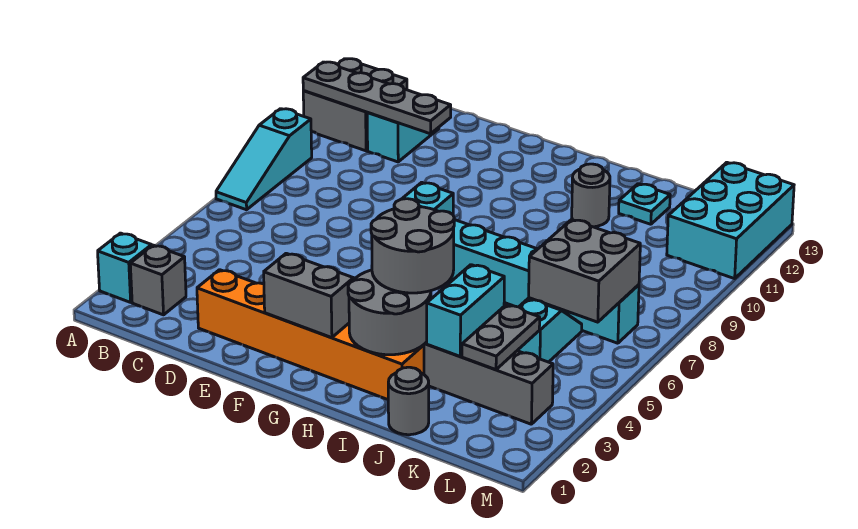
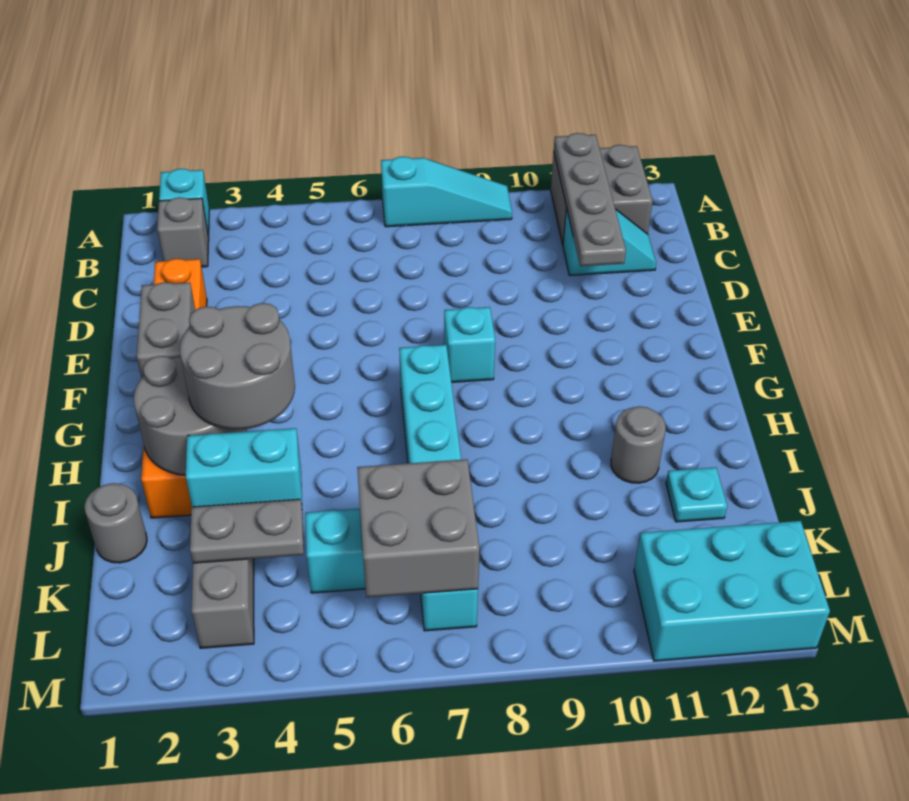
cyan slope A7:A9 level 1 top 9 -> cyan slope A7:A9 level 1 top 7

